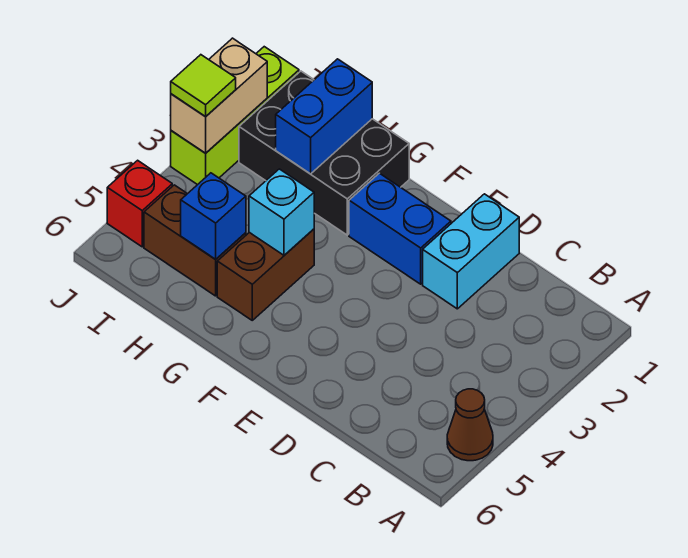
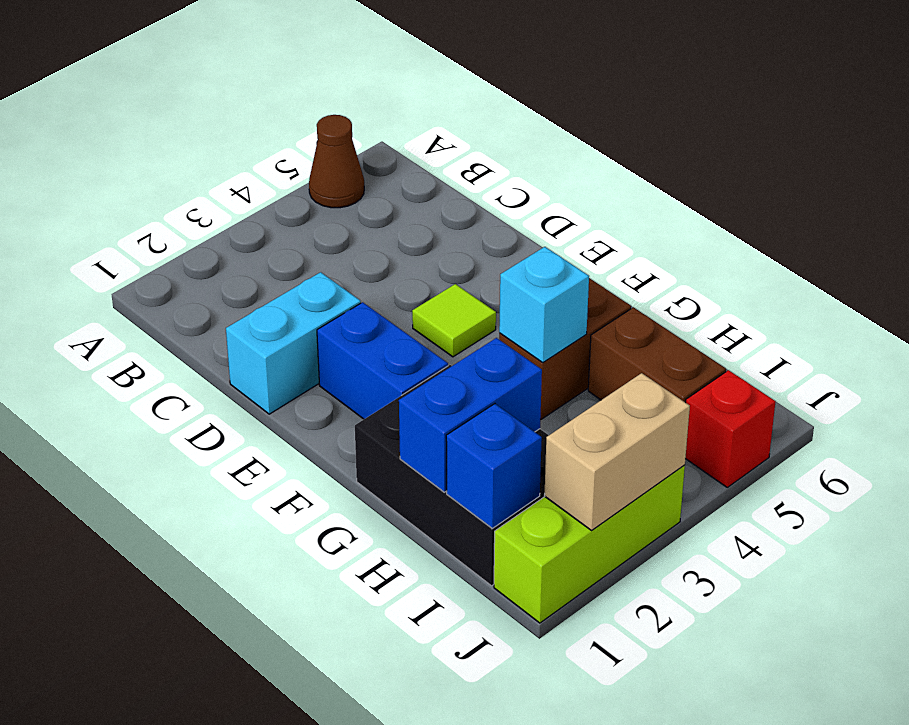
blue brick H5 level 2 -> blue brick I1 level 2
lime tile J3 level 3 -> lime tile E4 level 1

